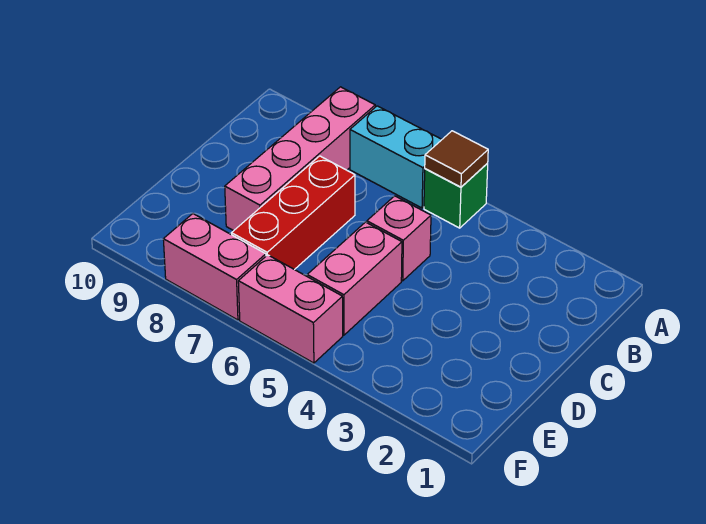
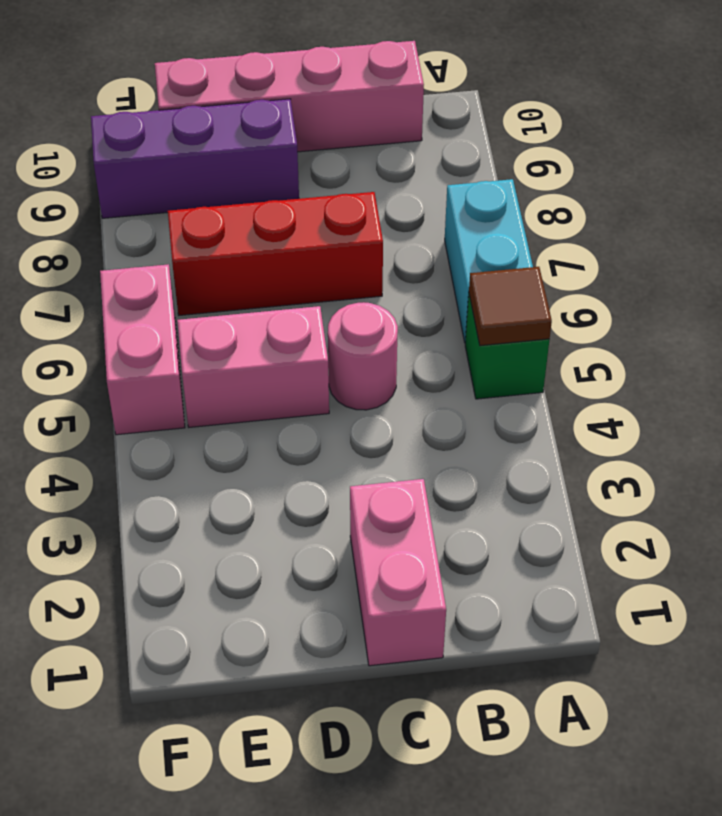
pink brick A8:D8 level 1 -> pink brick B10:E10 level 1
pink brick C5 level 1 -> pink round brick C5 level 1
none -> purple brick D9:F9 level 1
pink brick F7:F8 level 1 -> pink brick C1:C2 level 1

